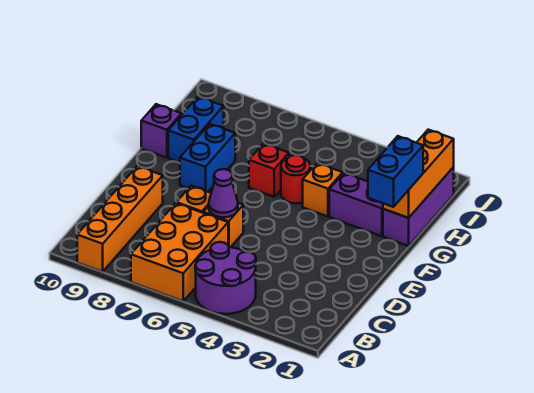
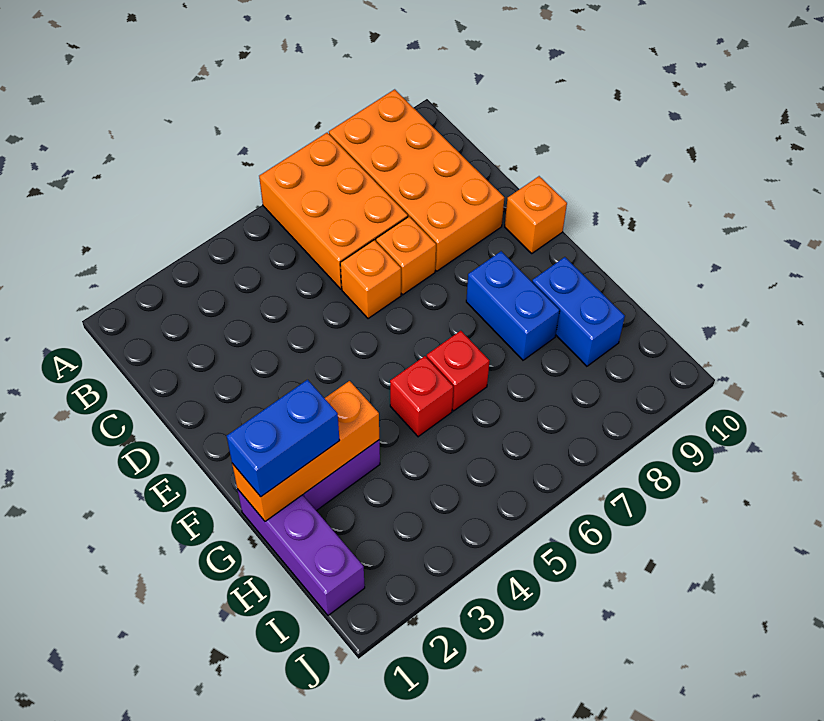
purple round brick A4:B5 level 1 -> none
orange brick A9:D9 level 1 -> orange brick A8:D9 level 1
purple cone D6 level 2 -> none
blue brick F1:G1 level 3 -> blue brick G1:G2 level 3
orange brick G1:I1 level 2 -> orange brick G1:G3 level 2
orange brick G4 level 1 -> orange brick E10 level 1
red round brick G5 level 1 -> red brick G5 level 1
purple brick G10 level 1 -> none

